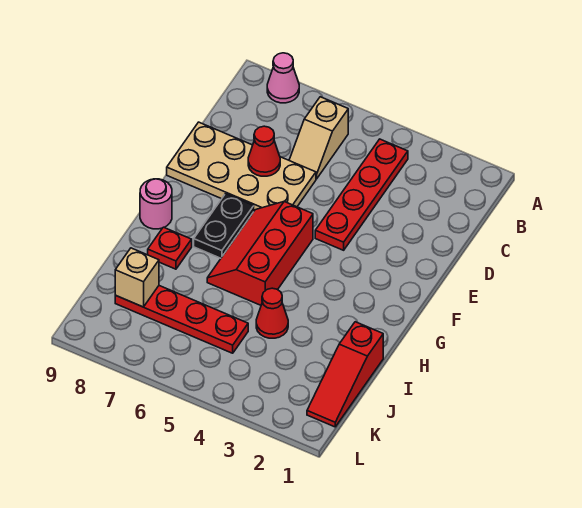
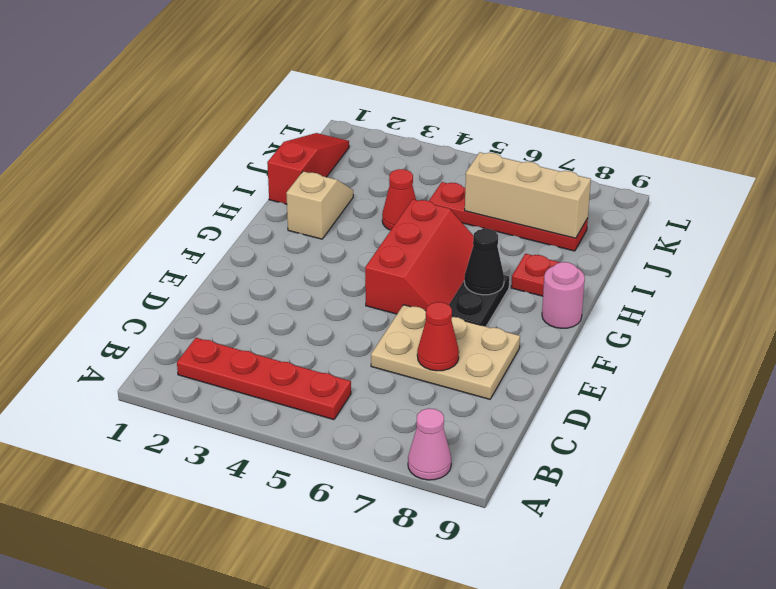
red plate B4:E4 level 1 -> red plate B2:B5 level 1
tan slope B6:C6 level 1 top B -> tan slope H2:I2 level 1 top H
tan plate D6:E9 level 1 -> tan plate D6:E8 level 1
none -> black cone G7 level 2
tan brick J8 level 2 -> tan brick J6:J8 level 2

